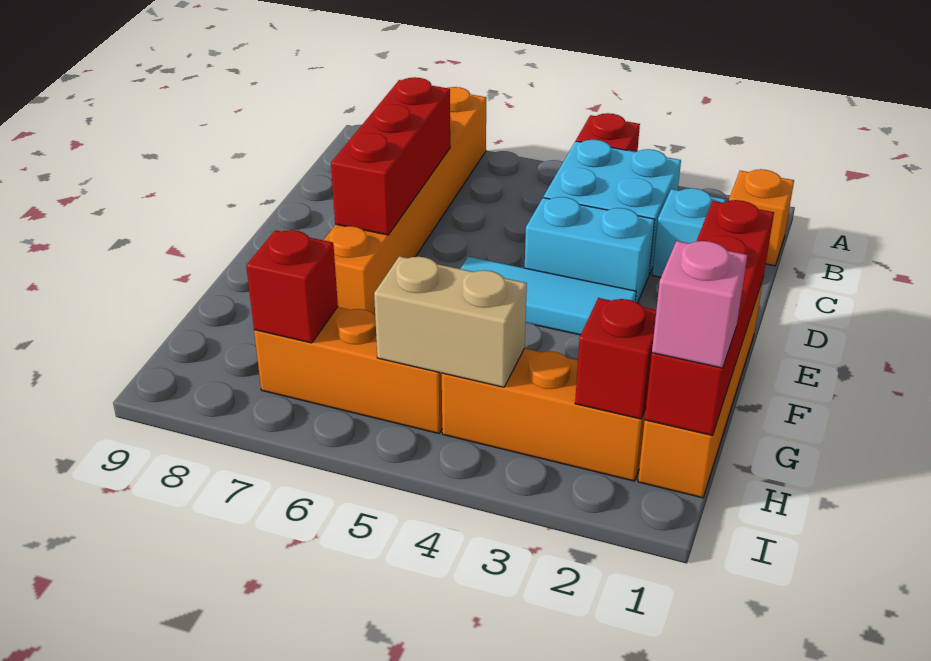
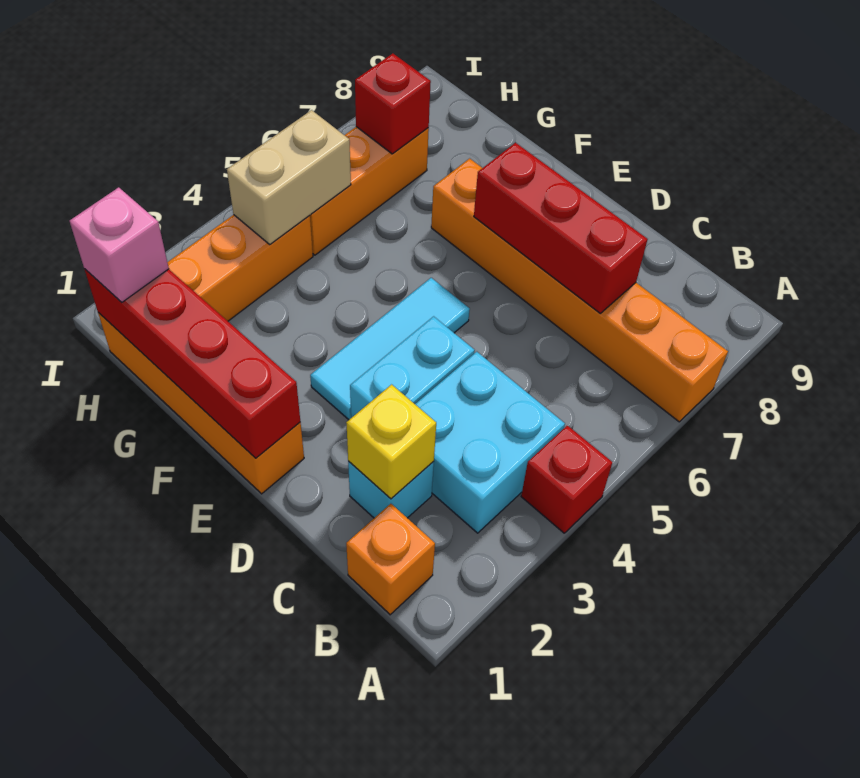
none -> yellow brick C2 level 2
red brick H2 level 2 -> none

